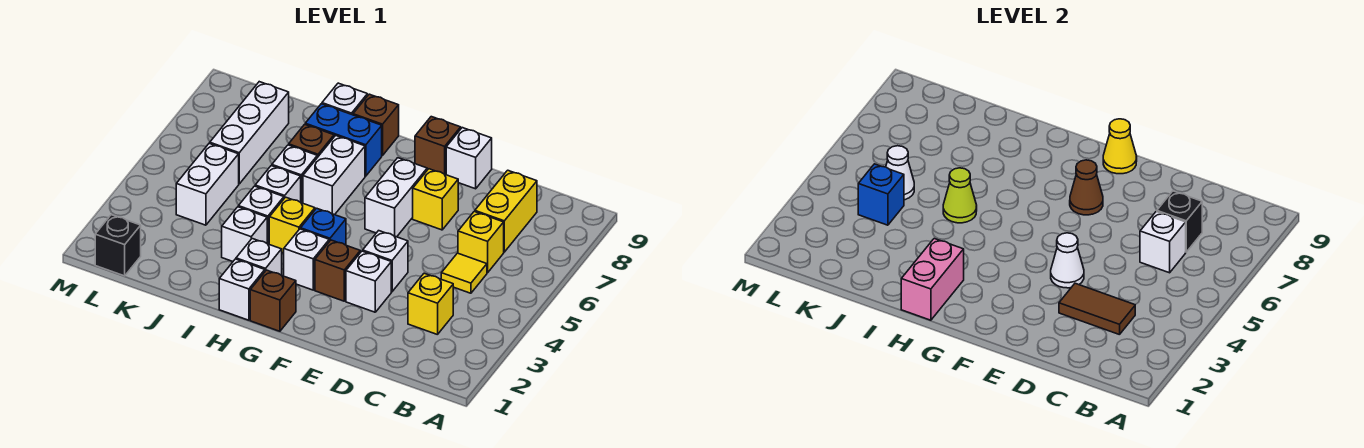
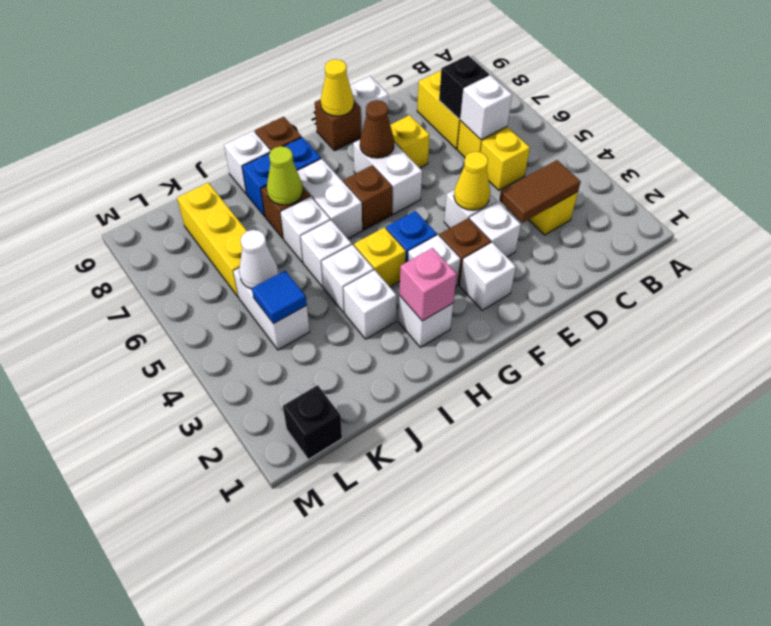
yellow tile C5 level 1 -> yellow brick C5 level 1
white cone E4 level 2 -> yellow cone E4 level 2
brown brick G1 level 1 -> brown brick G6 level 1
white brick H1 level 1 -> white brick F2 level 1
pink brick H1:H2 level 2 -> pink brick H2 level 2
lime cone I5 level 2 -> lime cone I7 level 2
blue brick K4 level 2 -> blue tile K4 level 2
white brick K6:K8 level 1 -> yellow brick K6:K8 level 1

